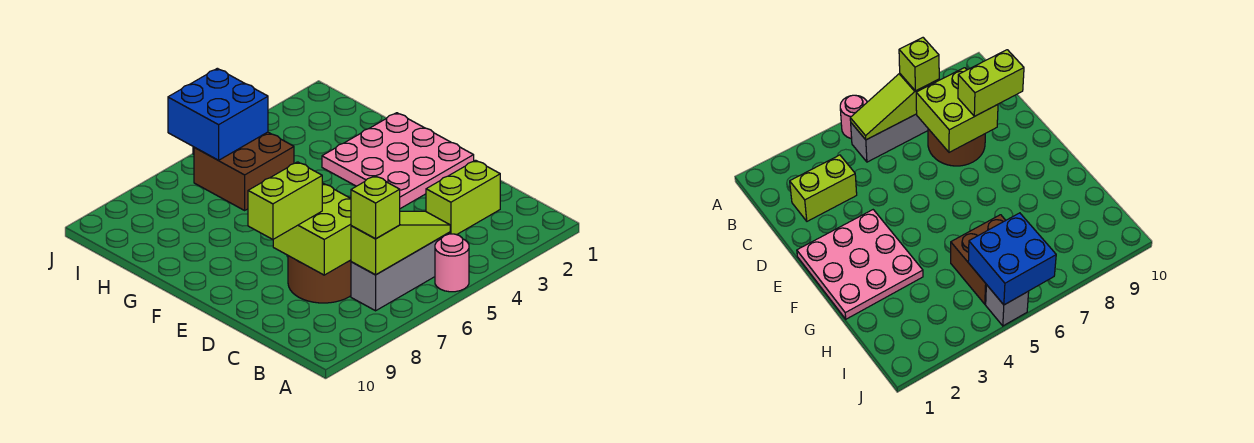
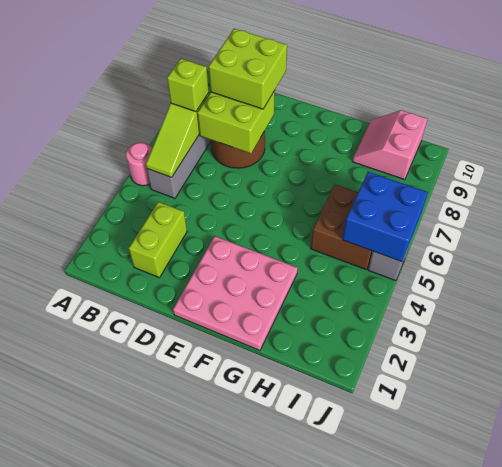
lime brick D8:D9 level 3 -> lime brick C8:D9 level 3
none -> pink slope H9:I10 level 1 top I

